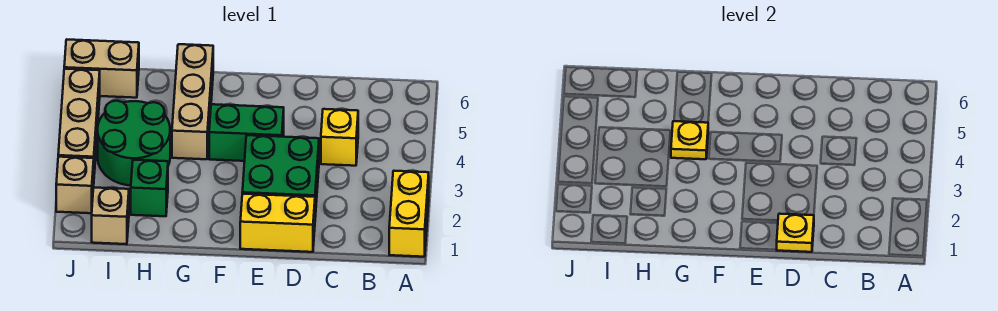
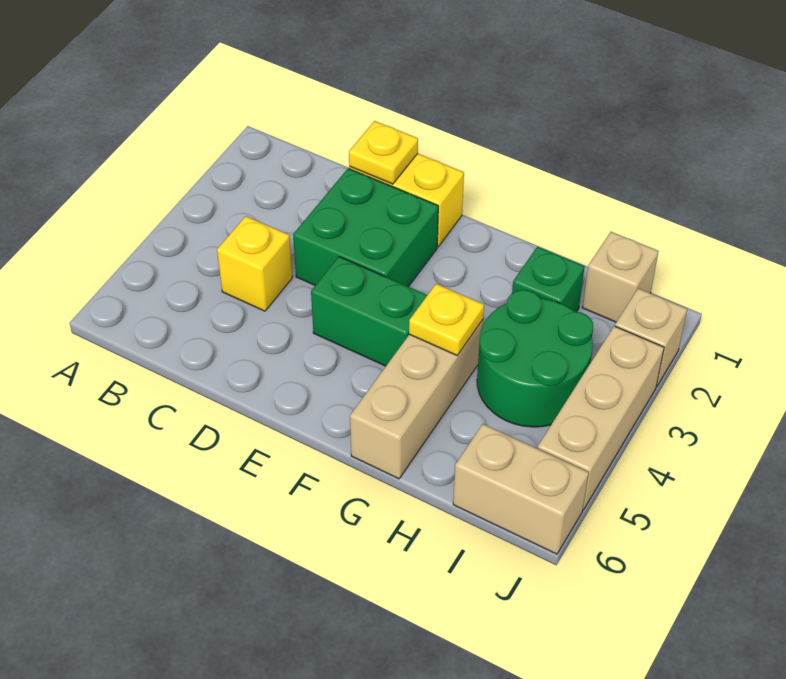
yellow brick A1:A2 level 1 -> none

